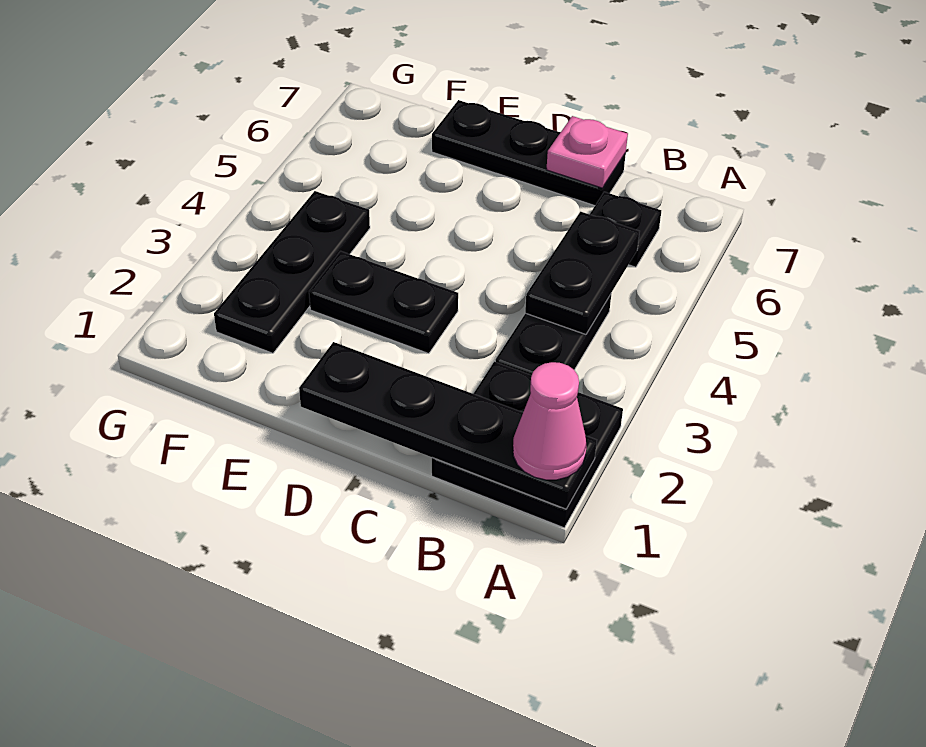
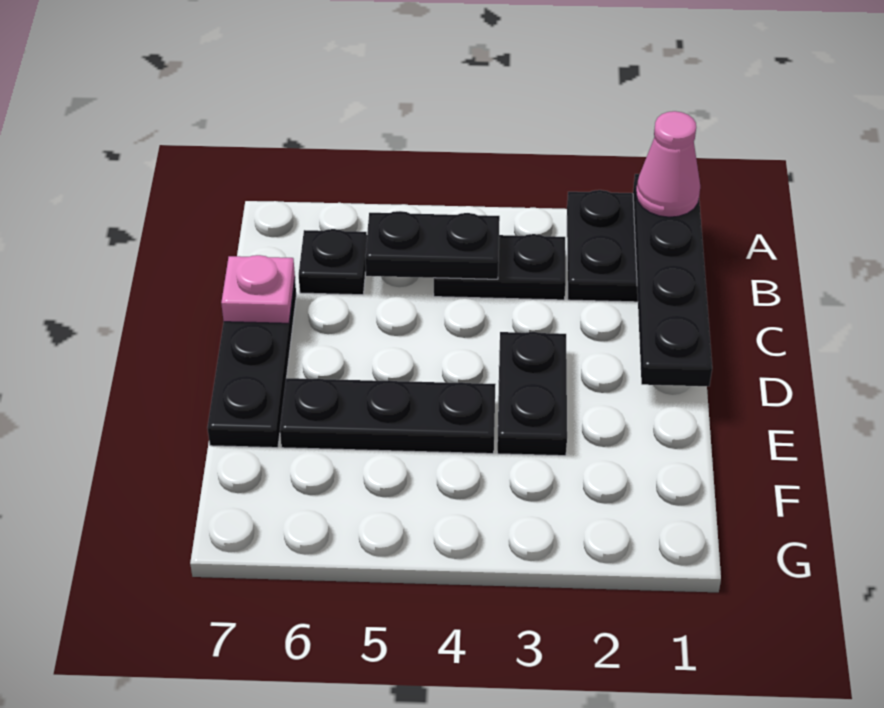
black plate F2:F4 level 1 -> black plate E4:E6 level 1

